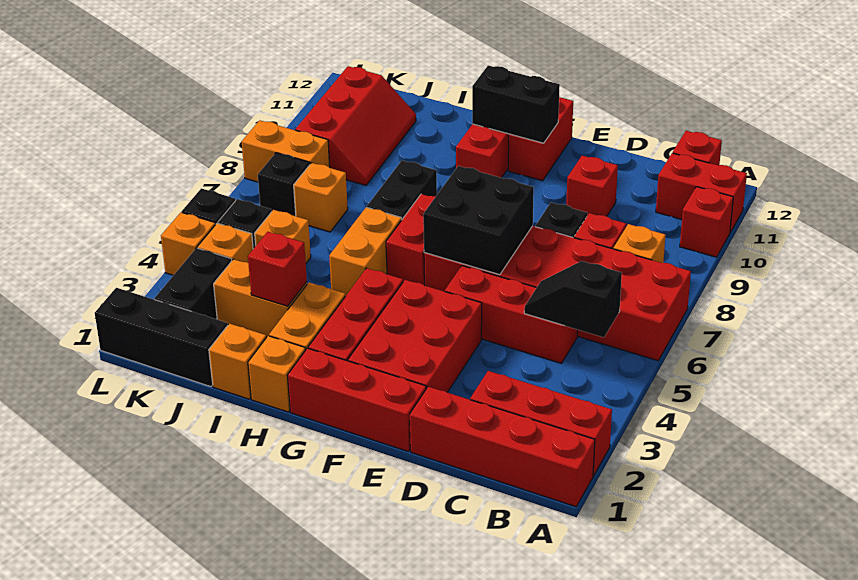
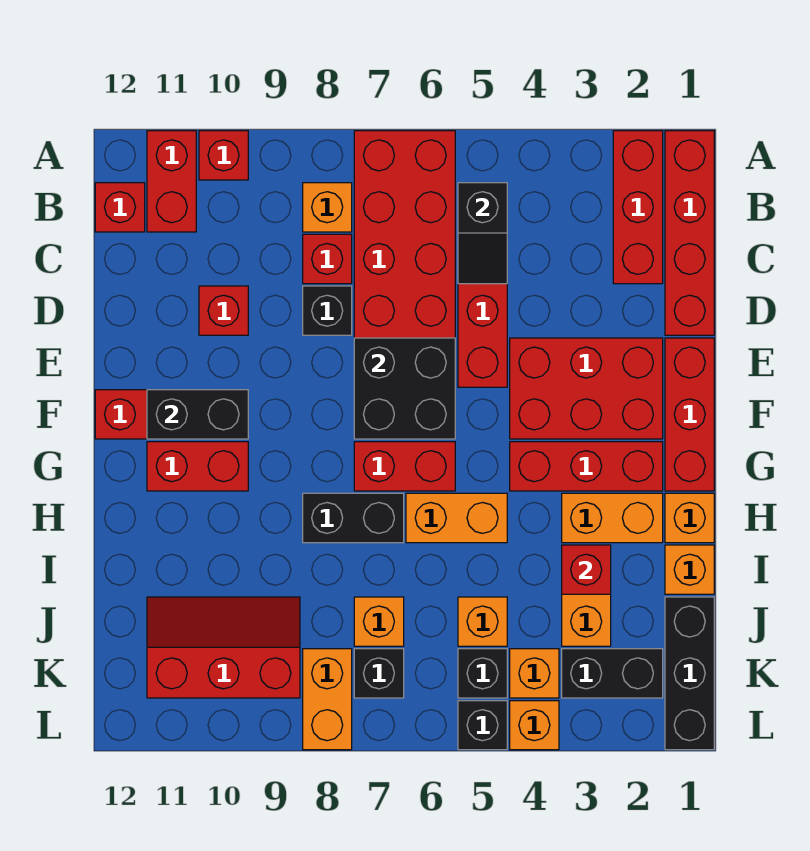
black brick F11:G11 level 2 -> black brick F10:F11 level 2

